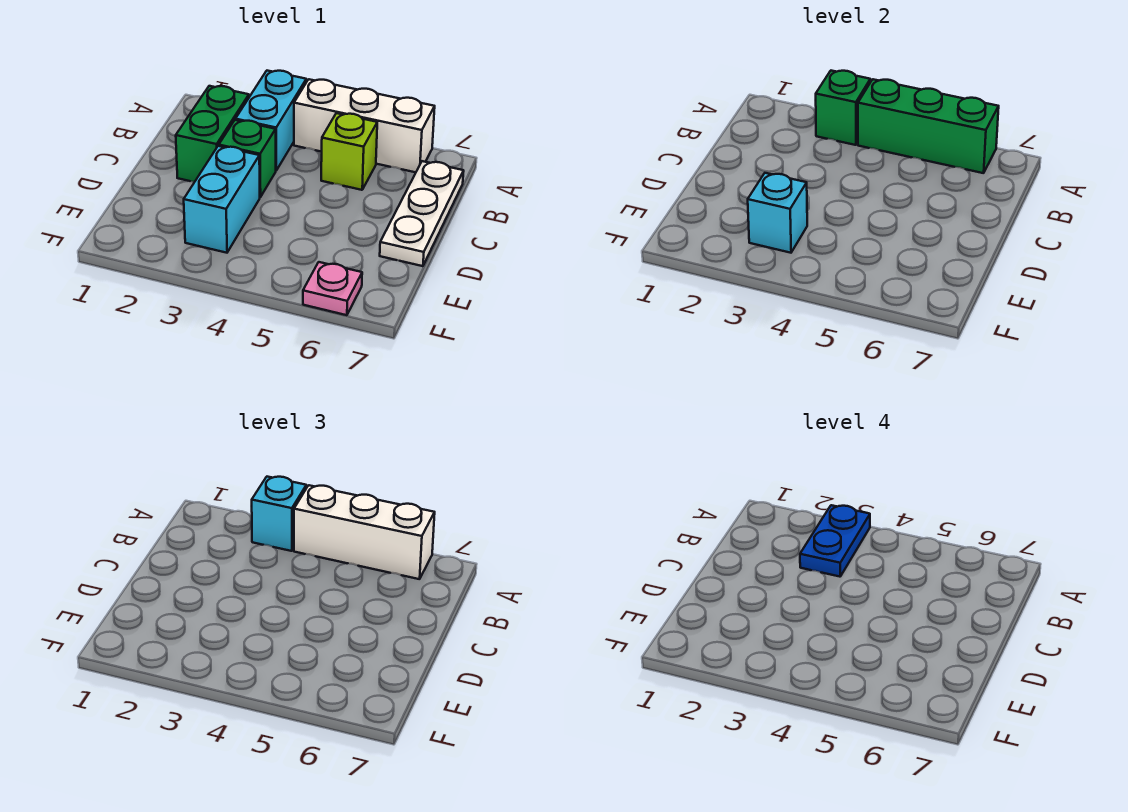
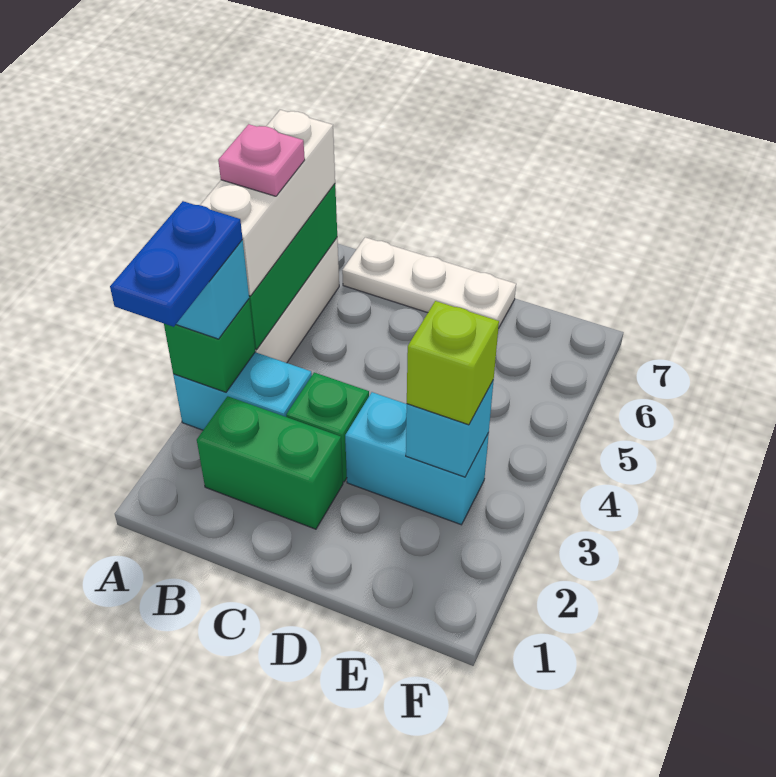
blue plate A3:B3 level 4 -> blue plate A2:A3 level 4
lime brick B5 level 1 -> lime brick E3 level 3
pink plate F6 level 1 -> pink plate A5 level 4

